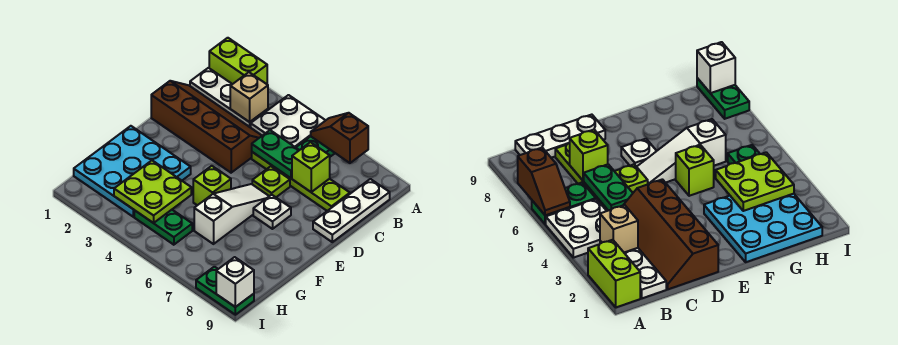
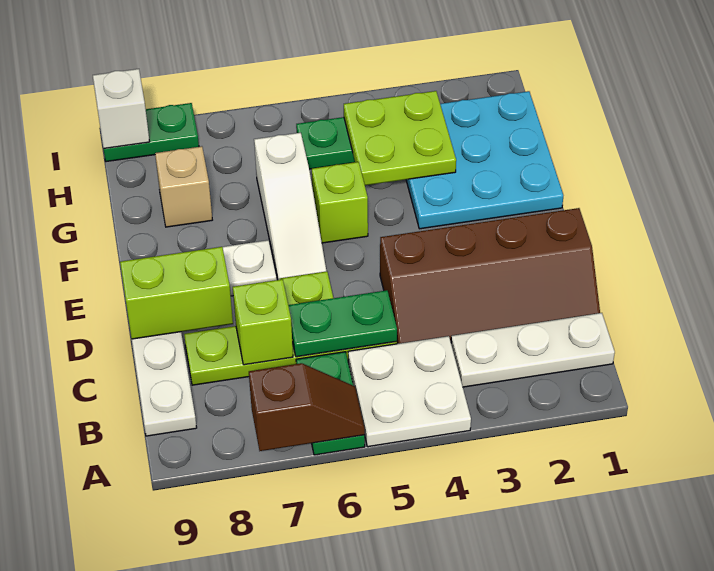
lime brick A1:A2 level 1 -> lime brick D8:D9 level 2
tan brick B3 level 2 -> tan brick G8 level 1

